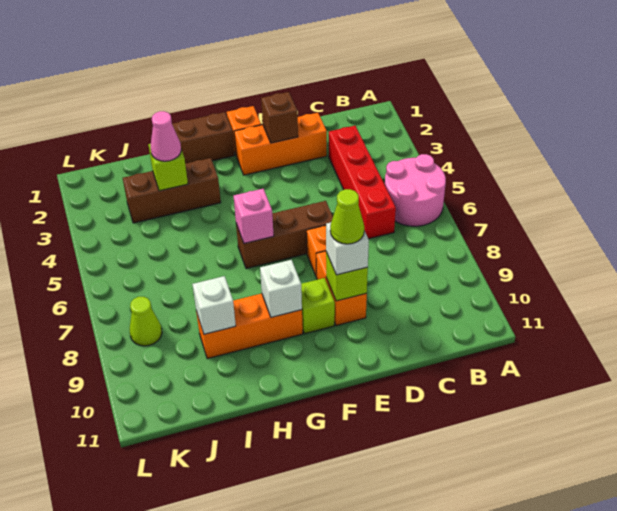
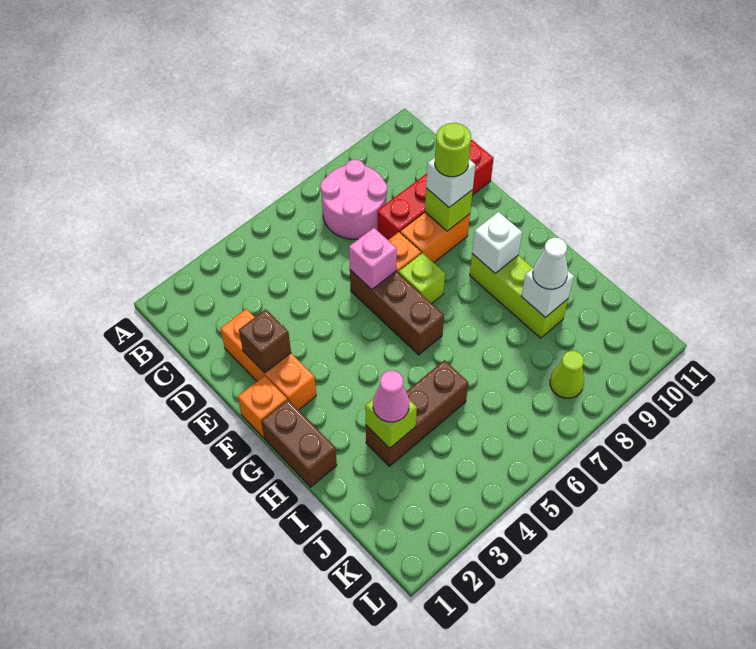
pink round brick A5:B6 level 1 -> pink round brick B7:C8 level 1
red brick C3:C6 level 1 -> red brick D8:D11 level 1
lime cone E9 level 4 -> lime round brick E9 level 4
lime brick F9 level 1 -> lime brick F7 level 1
pink brick G6 level 2 -> pink brick E6 level 2
orange brick G9:I9 level 1 -> lime brick G9:I9 level 1
brown brick H3:J3 level 1 -> brown brick I3:I5 level 1
none -> white cone I9 level 3

